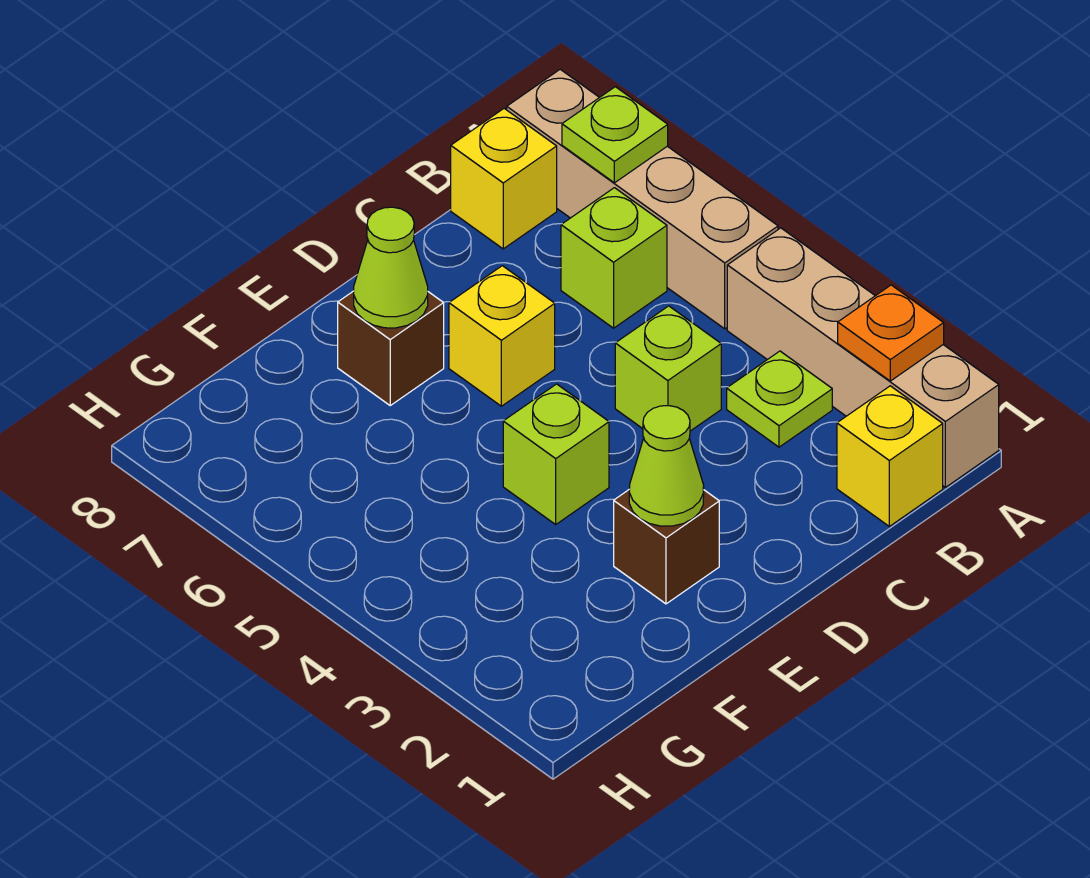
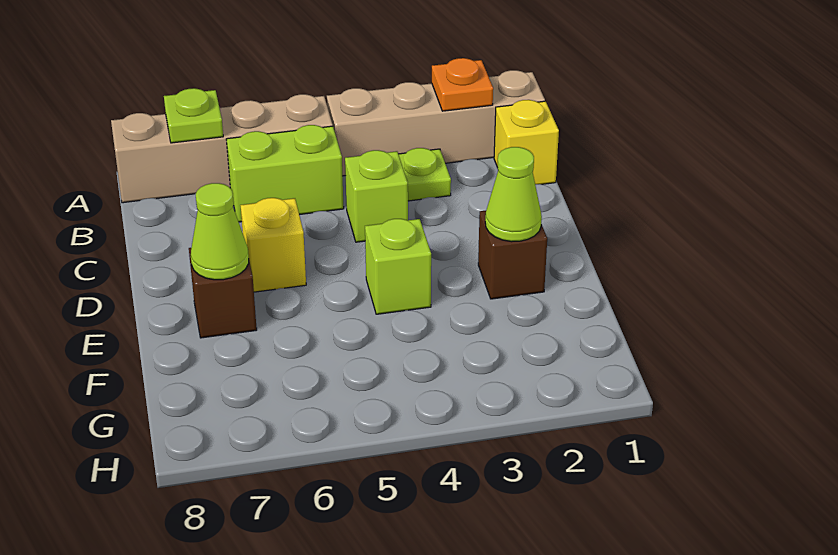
lime brick B6 level 1 -> lime brick B5:B6 level 1
yellow brick B8 level 1 -> none

